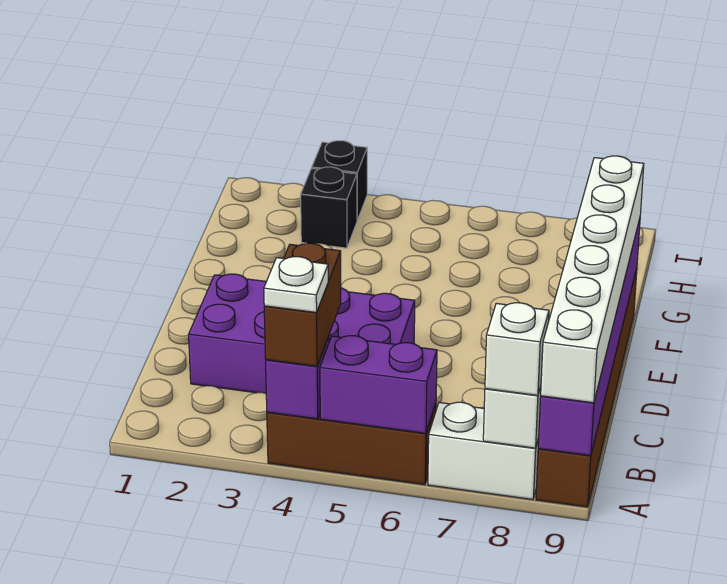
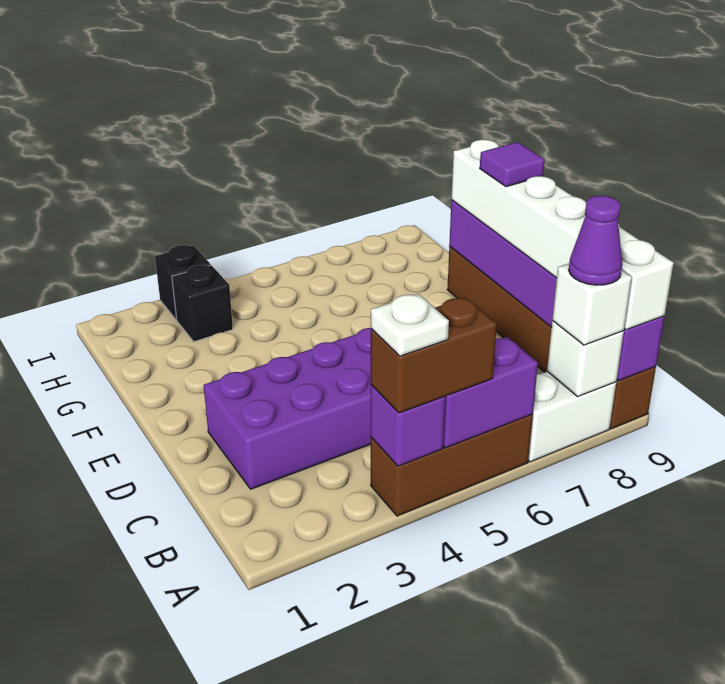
brown brick A4:B4 level 3 -> brown brick A4:A5 level 3
none -> purple cone A8 level 4
none -> purple tile E9 level 4

